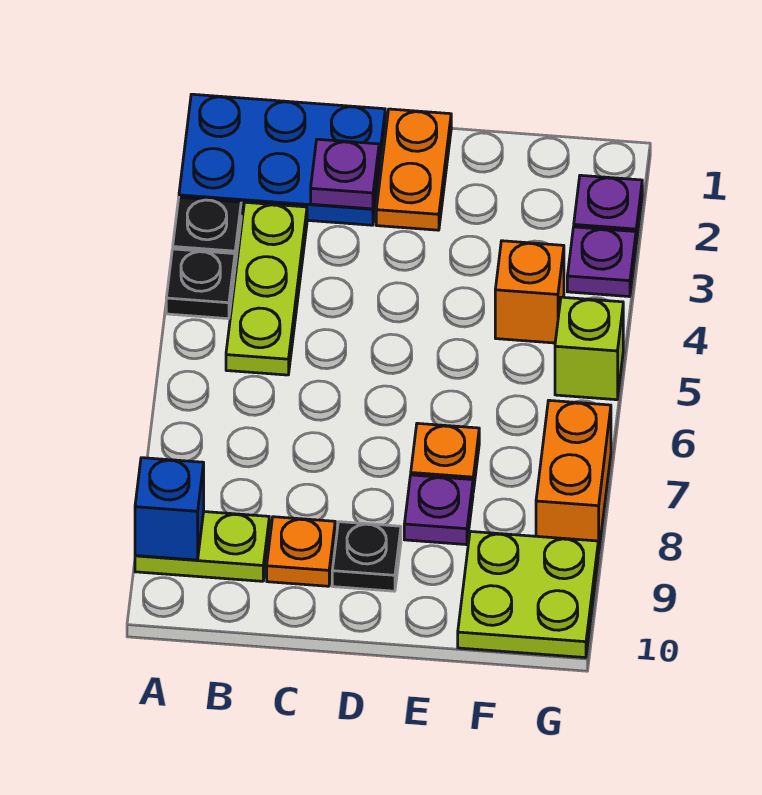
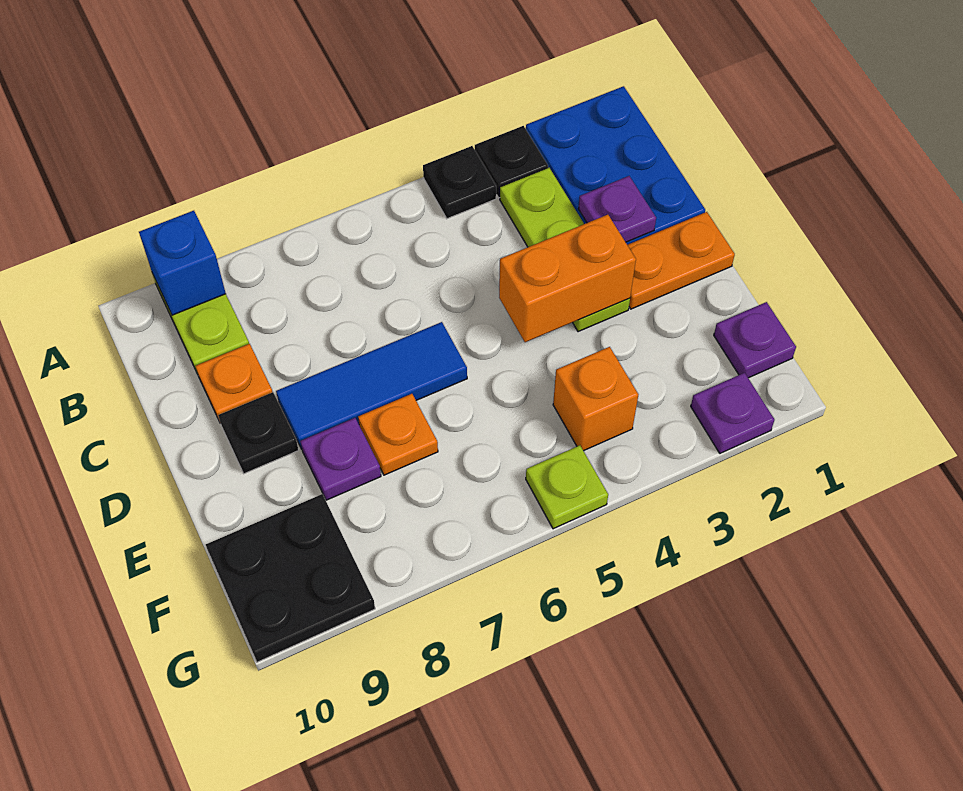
lime plate B3:B5 level 1 -> lime plate B3:D3 level 1
none -> blue tile D6:D8 level 1
lime plate F9:G10 level 1 -> black plate F9:G10 level 1
purple plate G3 level 1 -> purple plate F1 level 1
lime brick G5 level 1 -> lime plate G5 level 1
orange brick G7:G8 level 1 -> orange brick D3:D4 level 2

